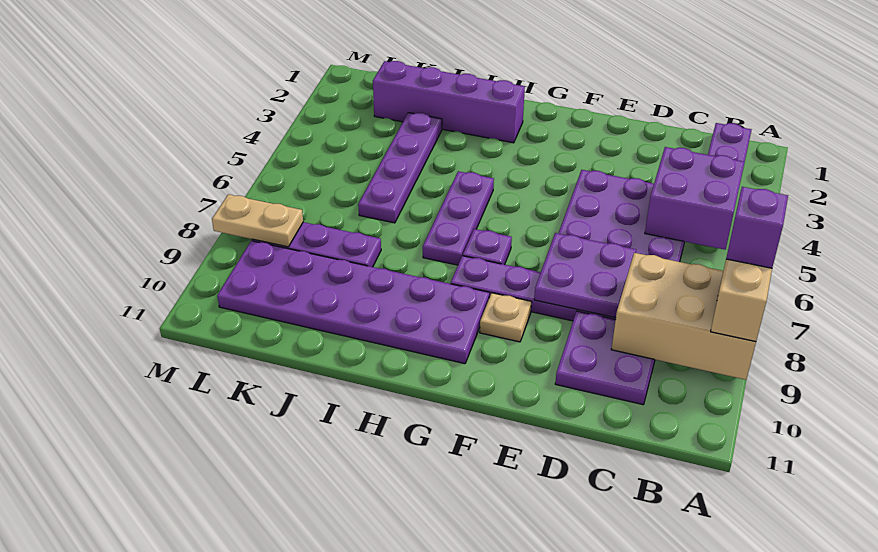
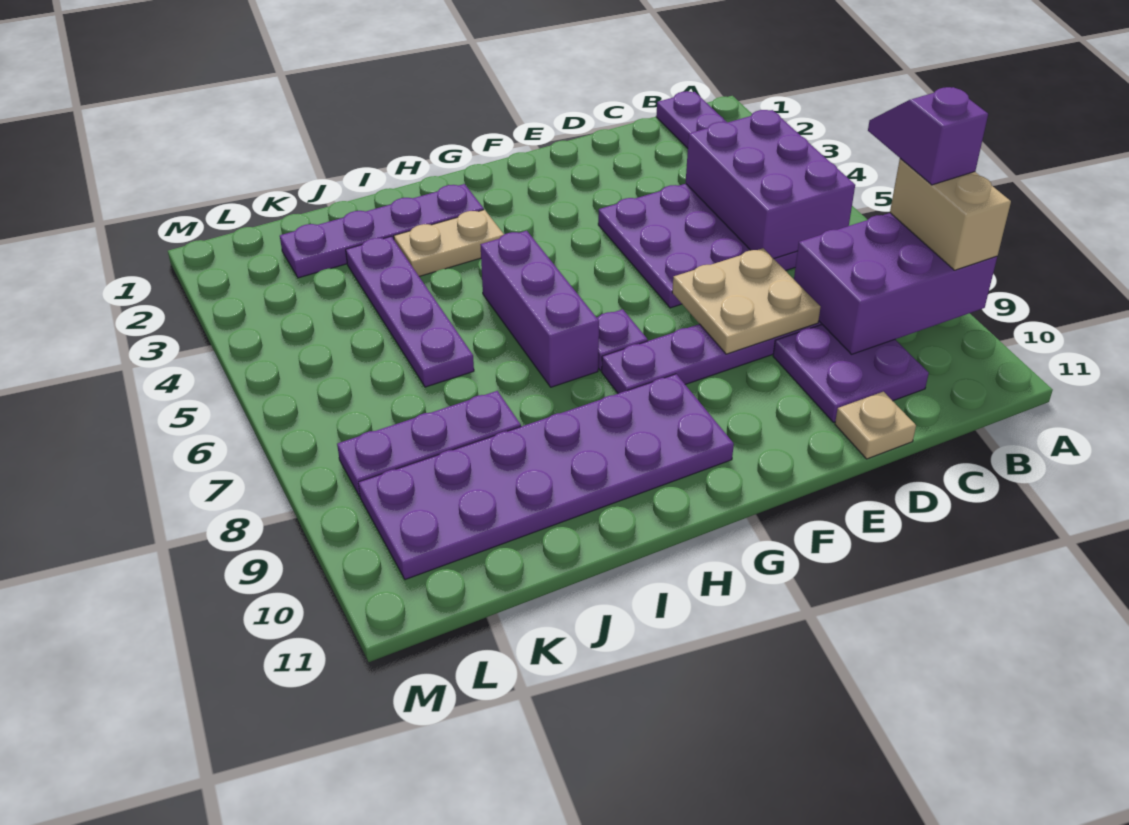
tan brick A8:C9 level 2 -> purple brick A8:C9 level 2
purple brick B4:C5 level 2 -> purple brick B4:C6 level 2
purple plate D7:E8 level 2 -> tan plate D7:E8 level 2
tan plate F9 level 1 -> tan plate D11 level 1
purple brick H2:K2 level 1 -> purple plate H2:K2 level 1
purple plate H5:H7 level 1 -> purple brick H5:H7 level 1
tan plate L8:M8 level 2 -> tan plate H3:I3 level 1

